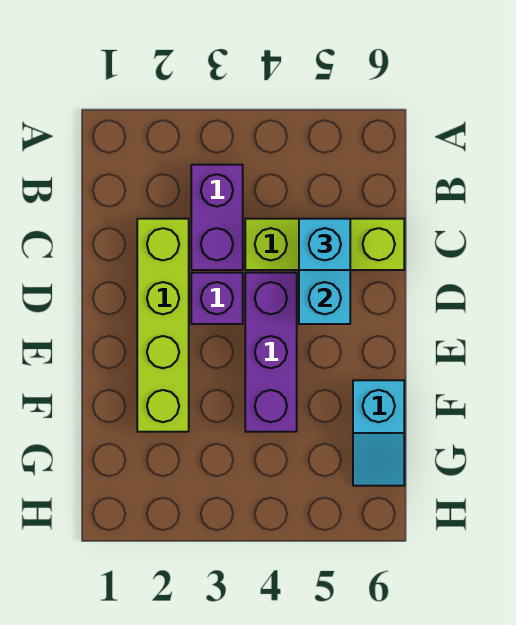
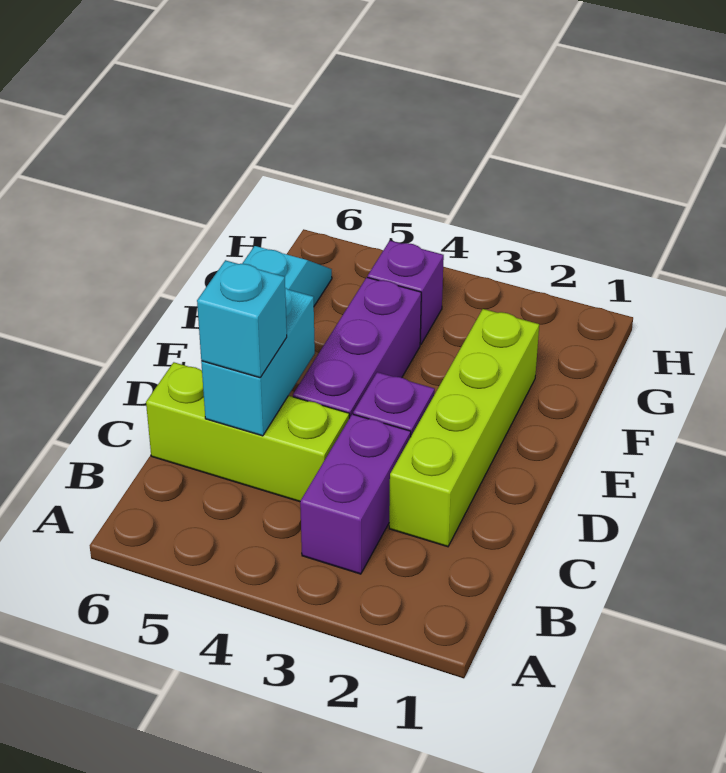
none -> purple brick G4 level 1

